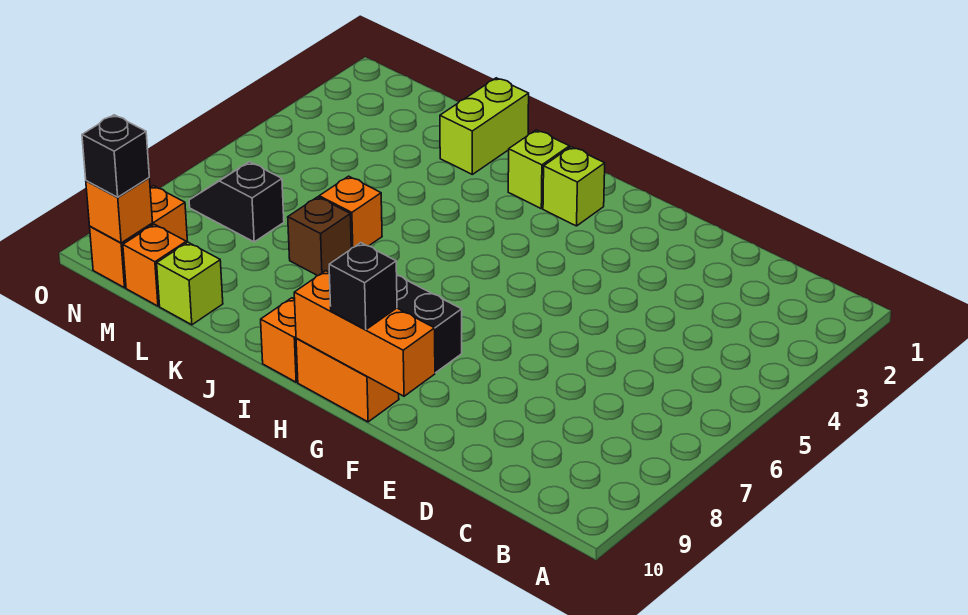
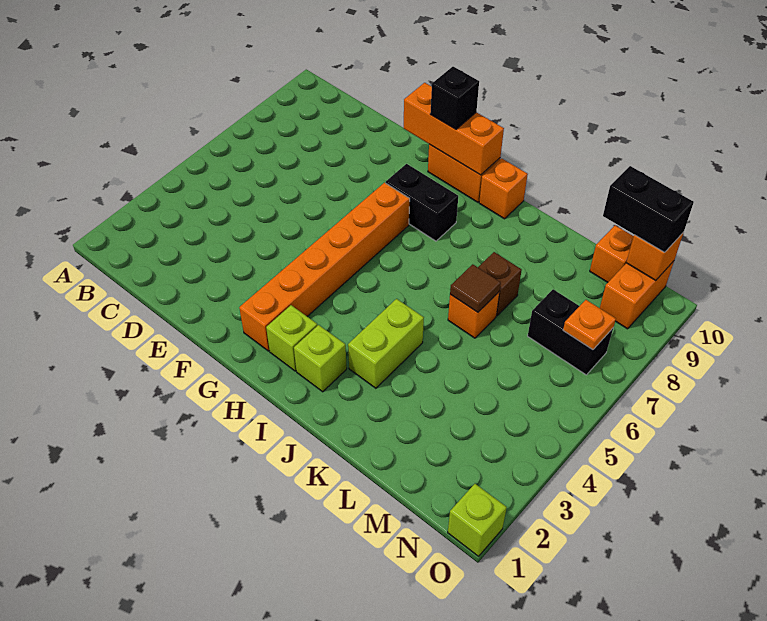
none -> orange brick G2:G7 level 1
lime brick K1:K2 level 1 -> lime brick J3:J4 level 1
none -> brown tile K6 level 2
lime brick L10 level 1 -> lime brick O1 level 1
black slope M7:N7 level 1 top M -> black brick M7:N7 level 1
none -> orange plate N7 level 2
black brick N10 level 3 -> black brick M10:N10 level 3

